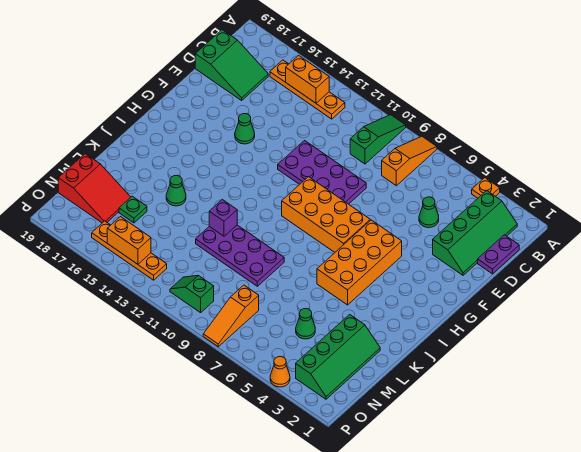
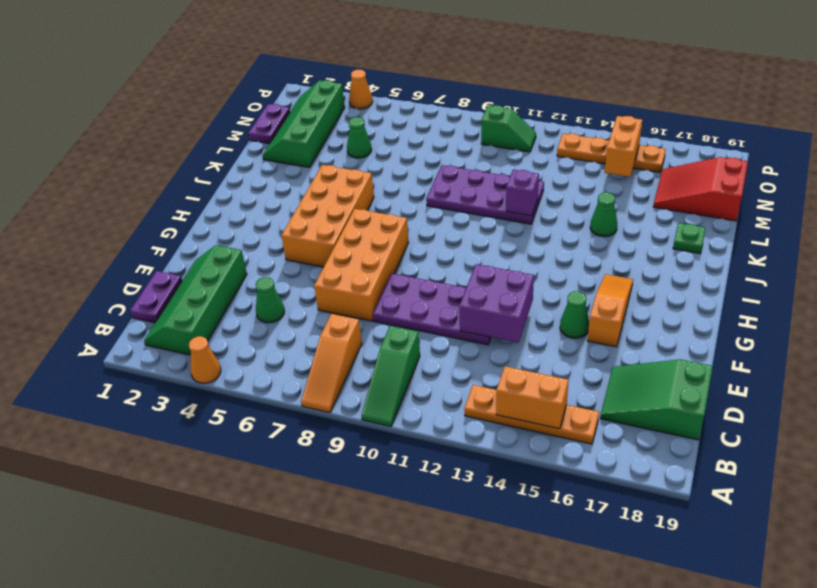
orange plate A4 level 1 -> orange cone A4 level 1
none -> purple brick E12:F13 level 2
orange brick G7:H10 level 1 -> orange brick E7:H8 level 1
none -> purple plate M1:N1 level 1
green plate M16 level 1 -> green plate K18 level 1
orange slope N8:P8 level 1 top N -> orange slope F16:H16 level 1 top F
orange brick O14:O15 level 2 -> orange brick N15:O15 level 2

